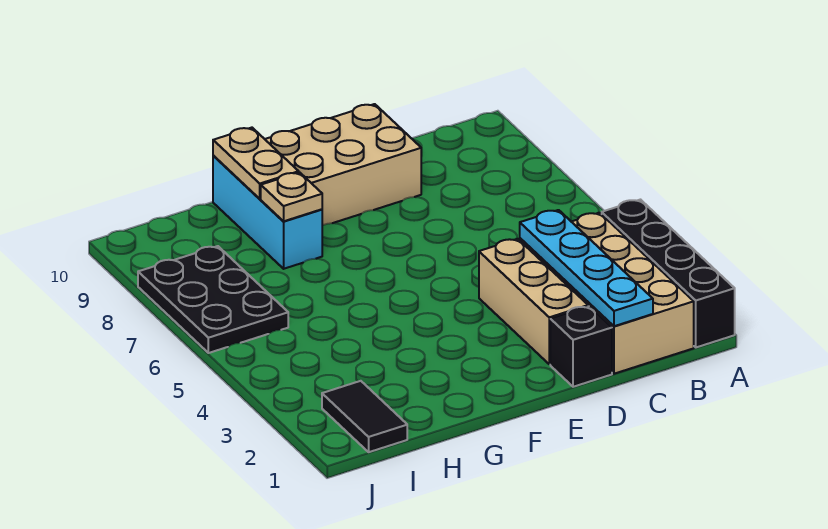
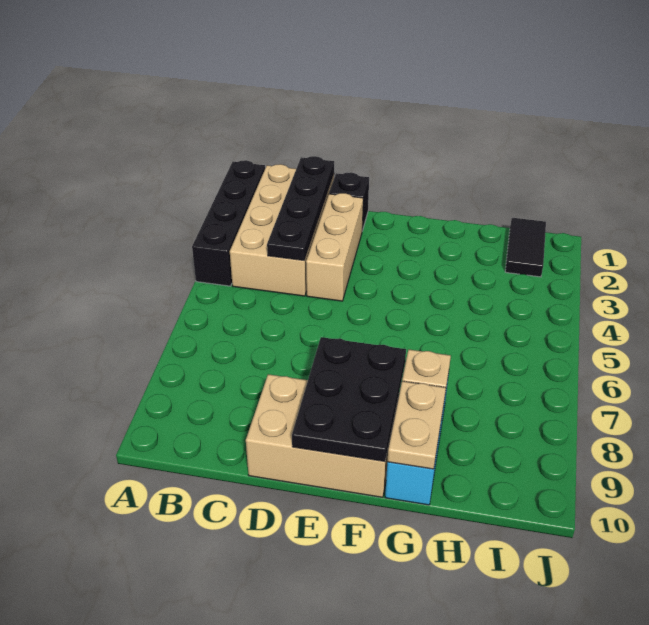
cyan plate C1:C4 level 2 -> black plate C1:C4 level 2
black plate I6:J8 level 1 -> black plate E8:F10 level 2

